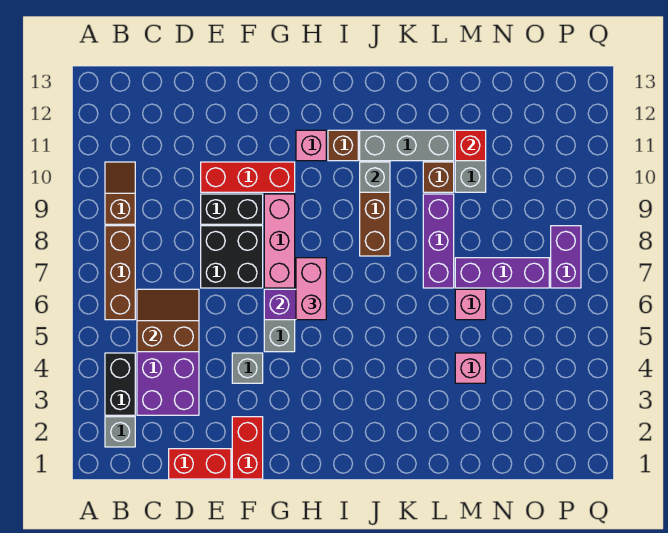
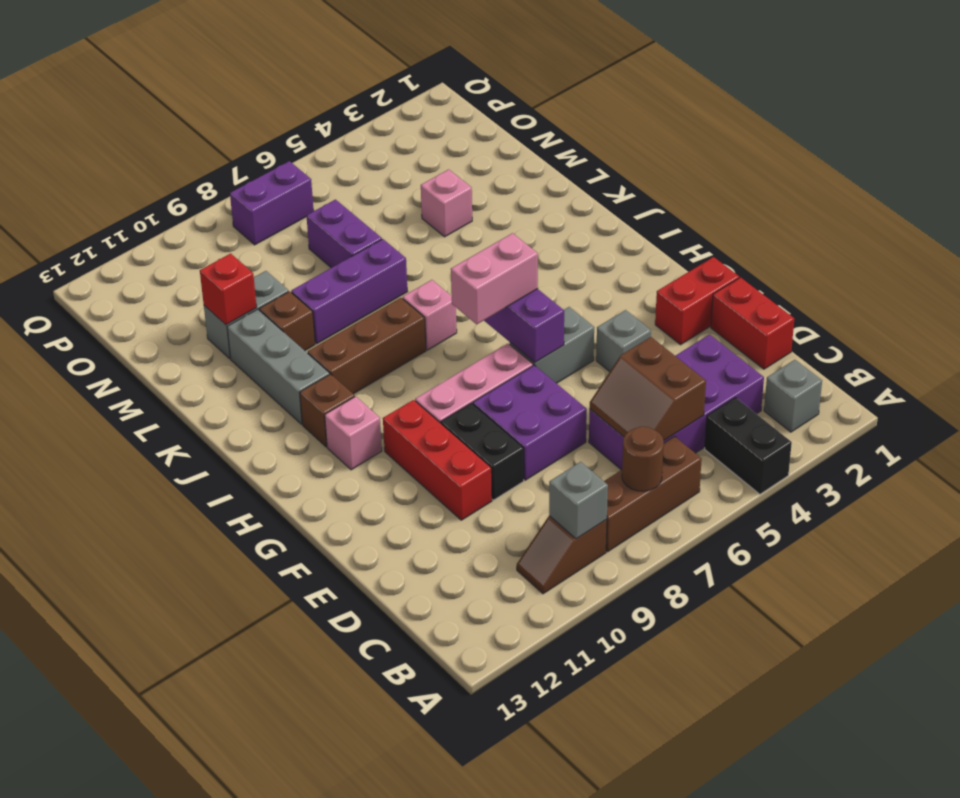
black brick B3:B4 level 1 -> black brick A4:B4 level 1
none -> brown round brick B7 level 2
black brick E7:F8 level 1 -> purple brick E7:F8 level 1
grey brick J10 level 2 -> grey brick B9 level 2
pink brick M6 level 1 -> pink brick J7 level 1
purple brick M7:O7 level 1 -> purple brick M7:N7 level 1

